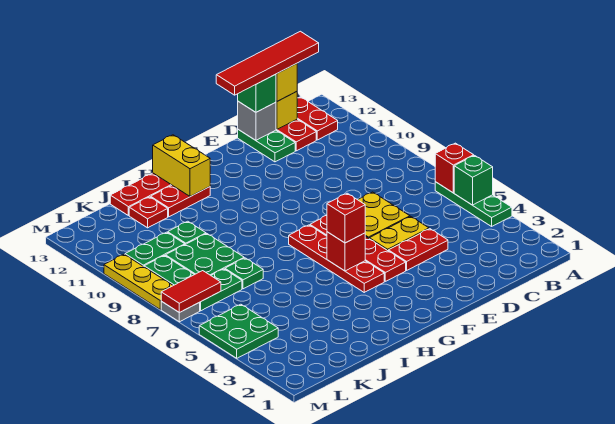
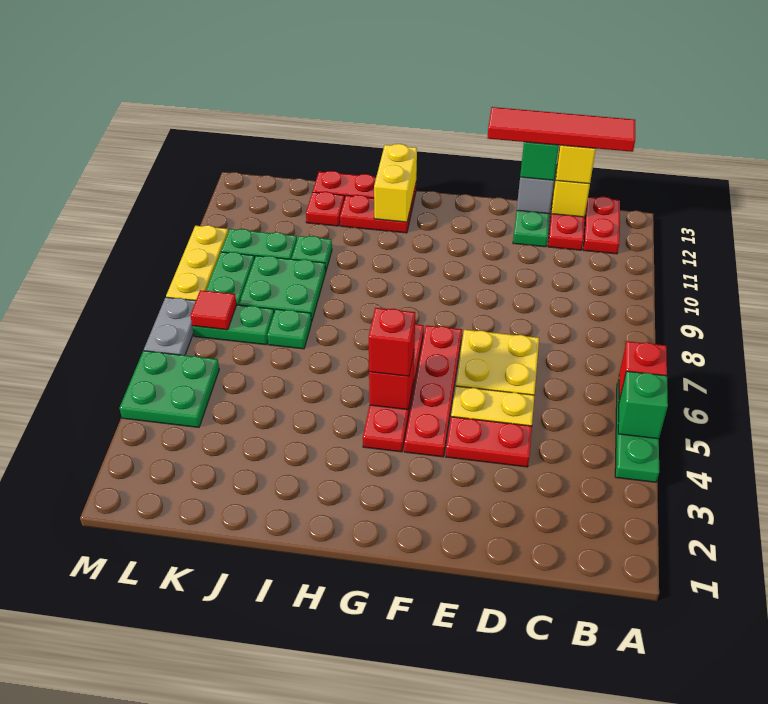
red tile L7:M7 level 2 -> red tile L7 level 2
grey plate M7 level 1 -> grey plate M6:M7 level 1

